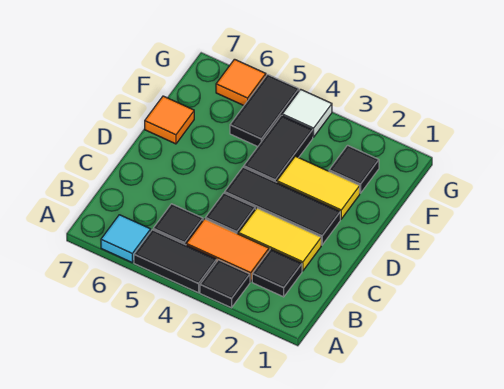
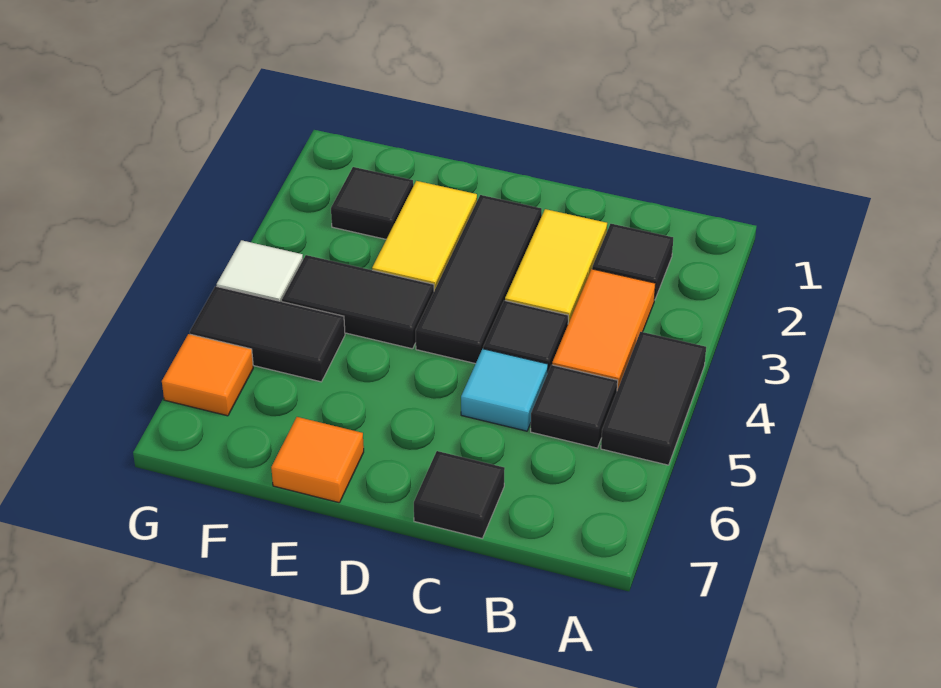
black tile A3 level 1 -> black tile C7 level 1
cyan tile A6 level 1 -> cyan tile C5 level 1

